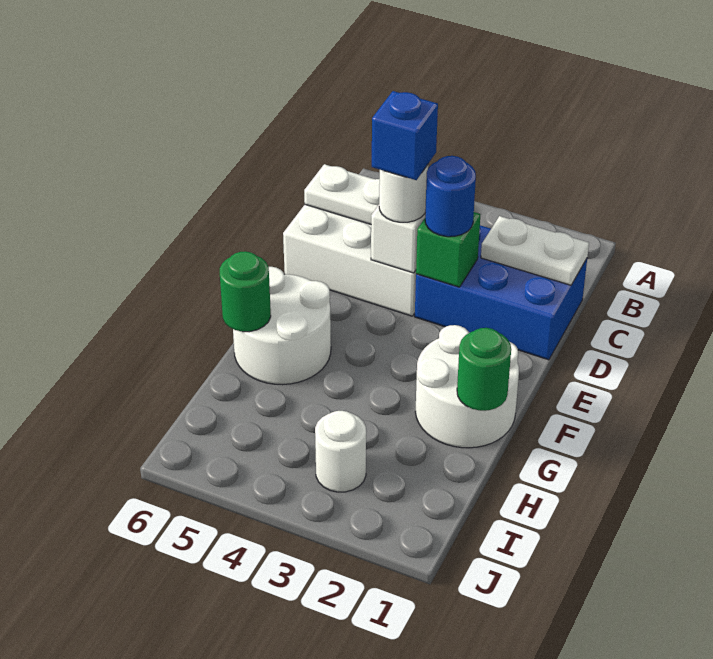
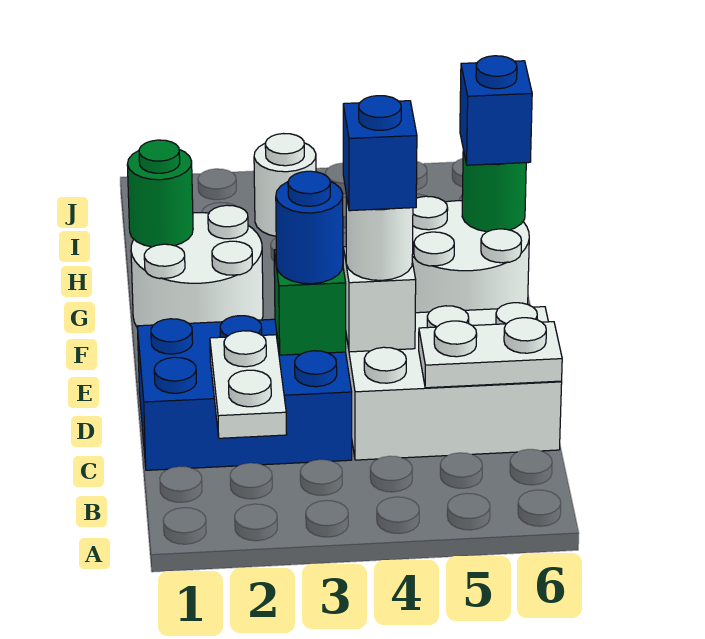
white plate C1:C2 level 2 -> white plate B2:C2 level 2
none -> blue brick G6 level 3

